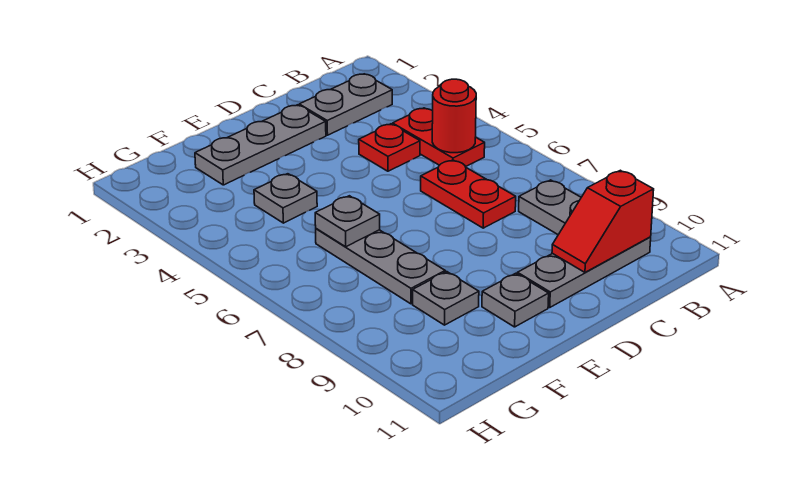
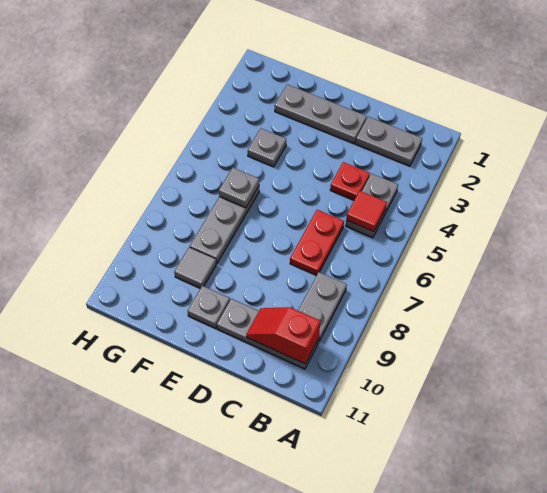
red plate B4:B5 level 1 -> grey plate B4:B5 level 1
red round brick B5 level 2 -> red tile B5 level 2
grey plate F9 level 1 -> grey tile F9 level 1

